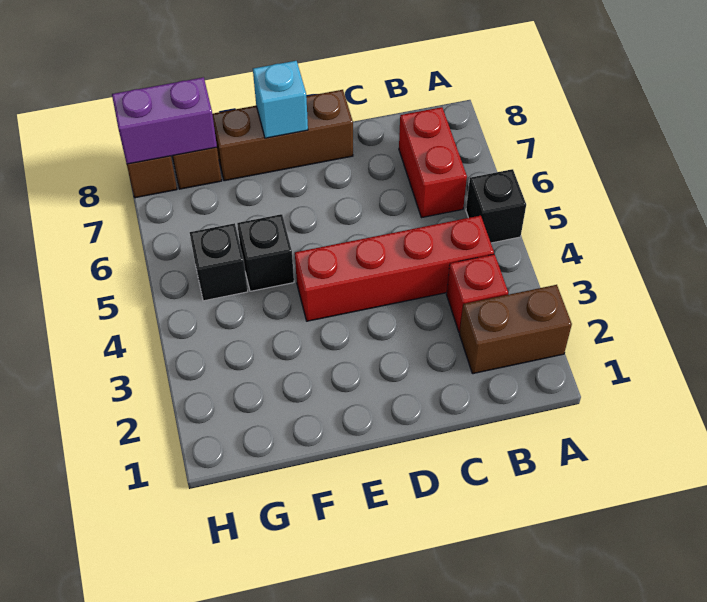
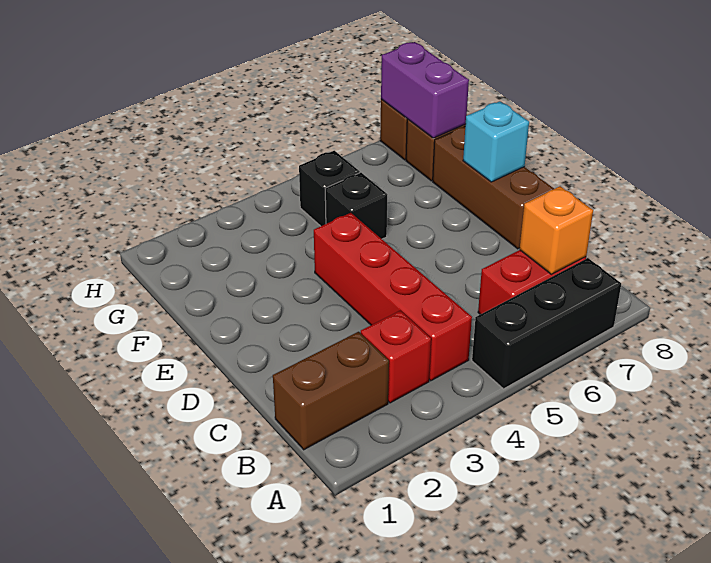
brown brick A2:B2 level 1 -> brown brick B1:B2 level 1
black brick A5 level 1 -> black brick A5:A7 level 1
none -> orange brick B7 level 2

